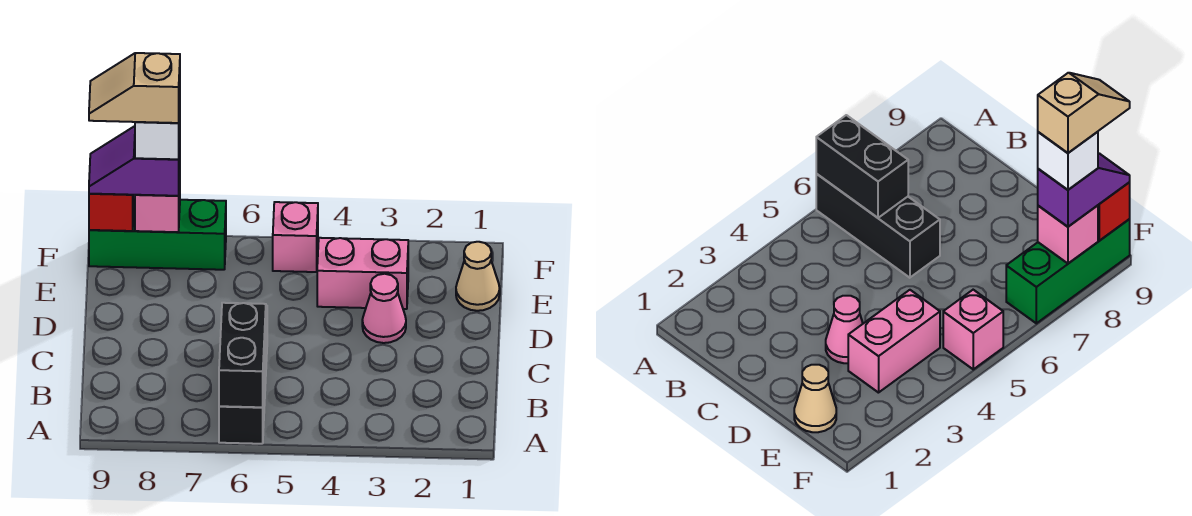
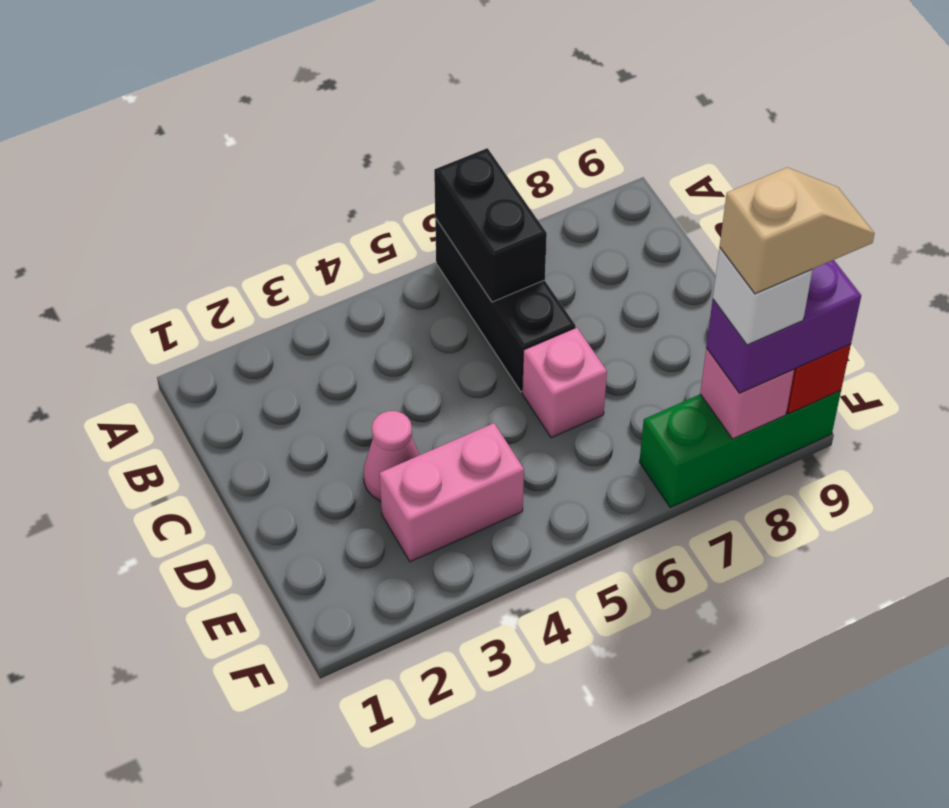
tan cone E1 level 1 -> none
pink brick F5 level 1 -> pink brick D6 level 1
purple slope F8:F9 level 3 top 8 -> purple brick F8:F9 level 3

